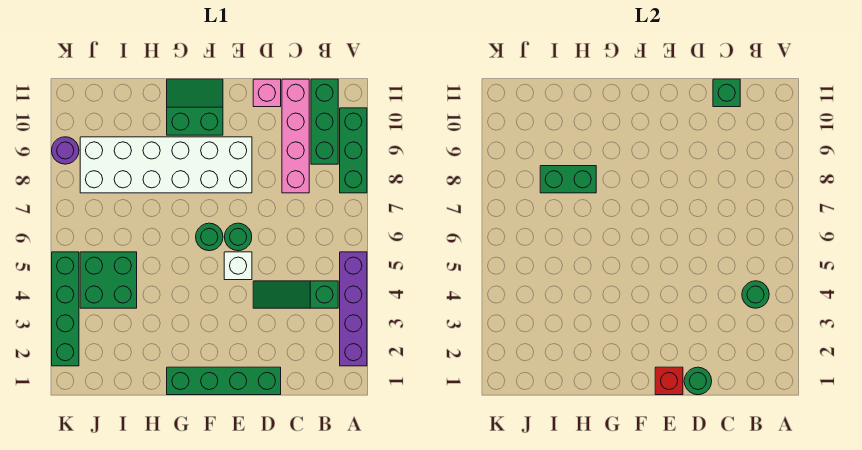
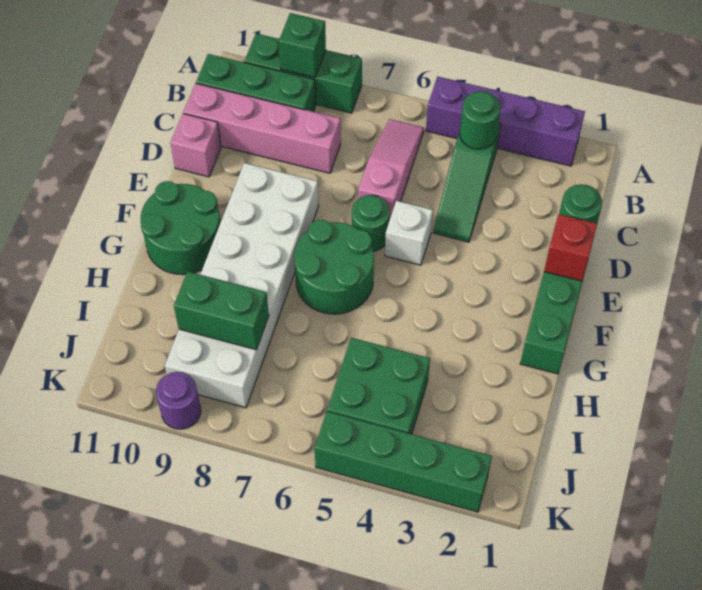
none -> pink slope B6:D6 level 1 top D
green brick C11 level 2 -> green brick A9 level 2
green round brick F6 level 1 -> green round brick F6:G7 level 1
green slope F10:G11 level 1 top 10 -> green round brick F10:G11 level 1
green brick H8:I8 level 2 -> green brick I8:I9 level 2

